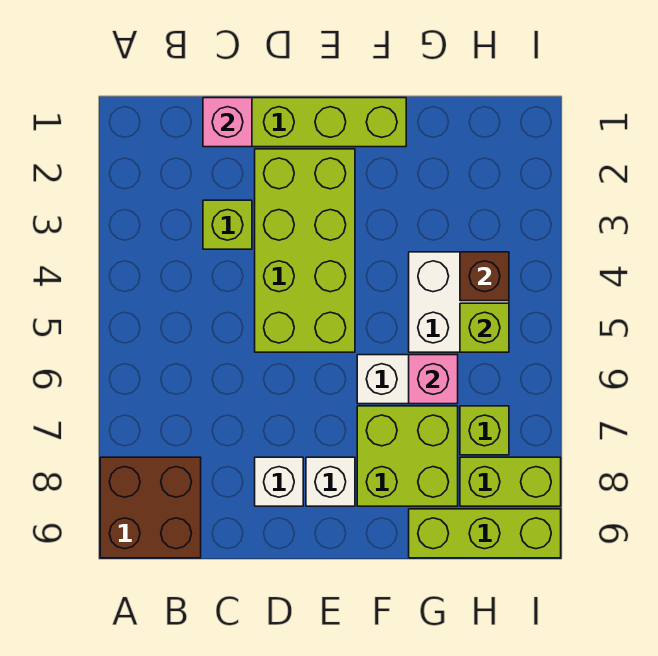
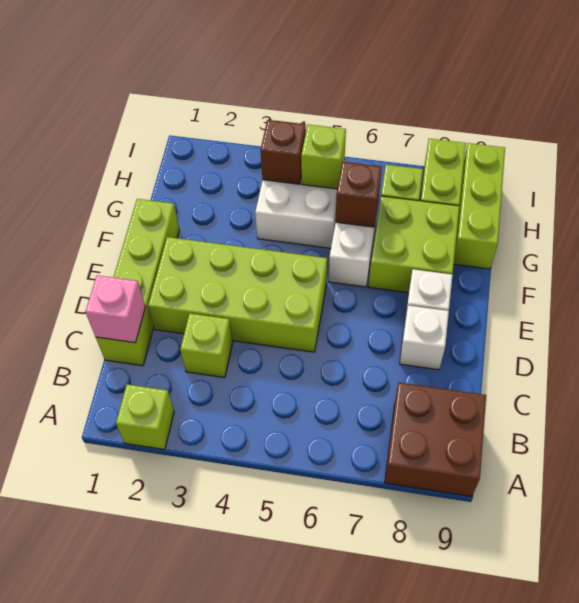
none -> lime brick A2 level 1
pink brick G6 level 2 -> brown brick G6 level 2

